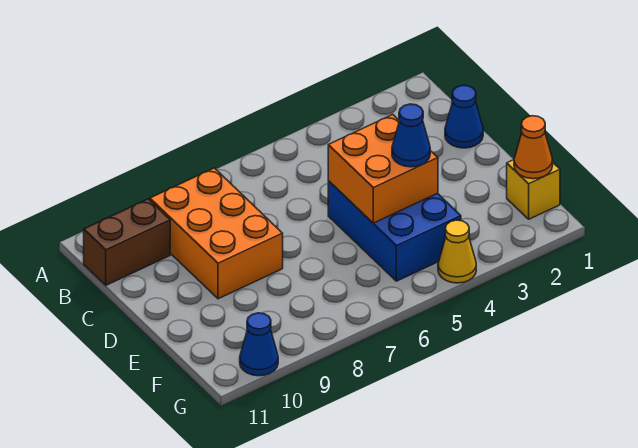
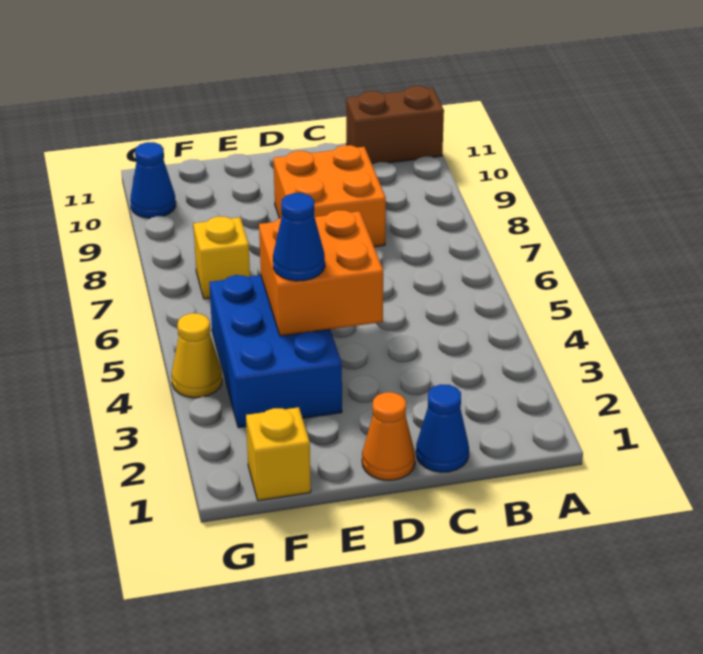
orange brick B8:D9 level 1 -> orange brick C8:D9 level 1
brown brick B10:B11 level 1 -> brown brick A11:B11 level 1
blue brick D4:F5 level 1 -> blue brick E3:F5 level 1
orange cone F1 level 2 -> orange cone D1 level 1
none -> yellow brick F7 level 1

